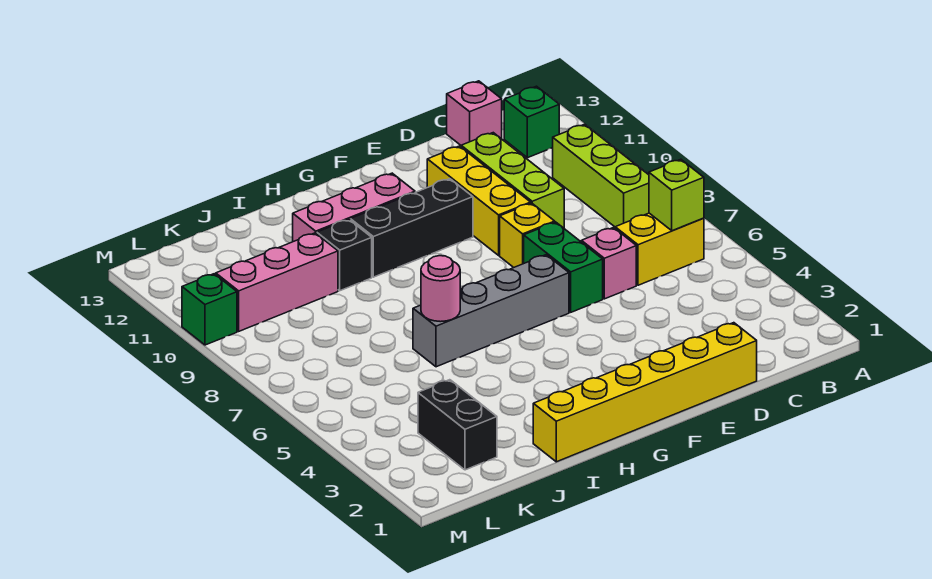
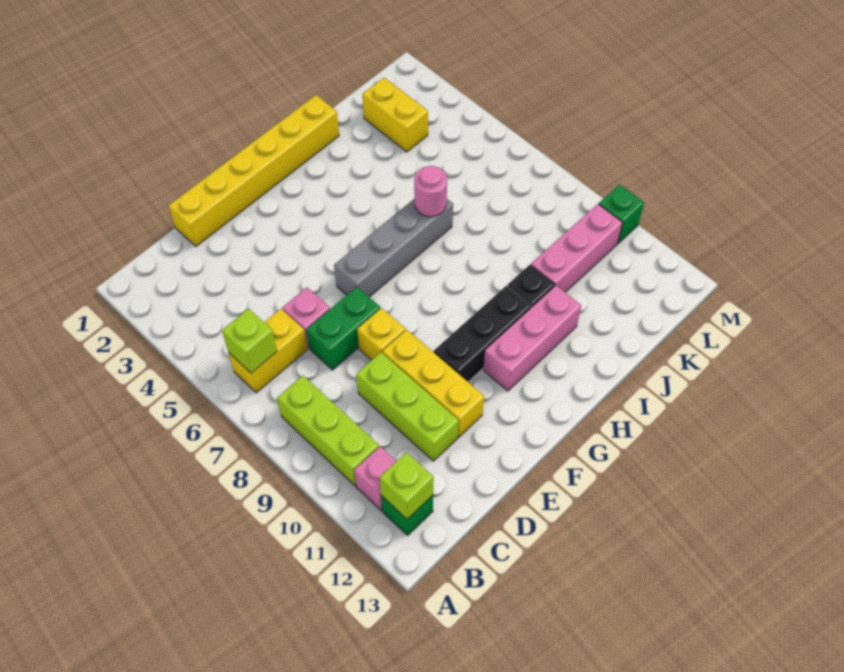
none -> lime brick B12 level 2
pink brick C13 level 1 -> pink brick B11 level 1
green brick E6:E7 level 1 -> green brick D7:E7 level 1
black brick K2:K3 level 1 -> yellow brick K2:K3 level 1

